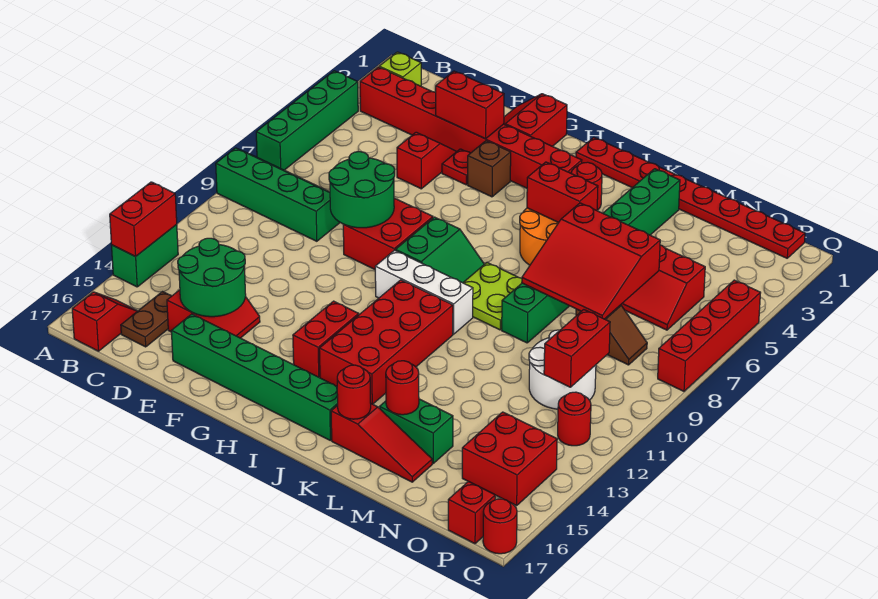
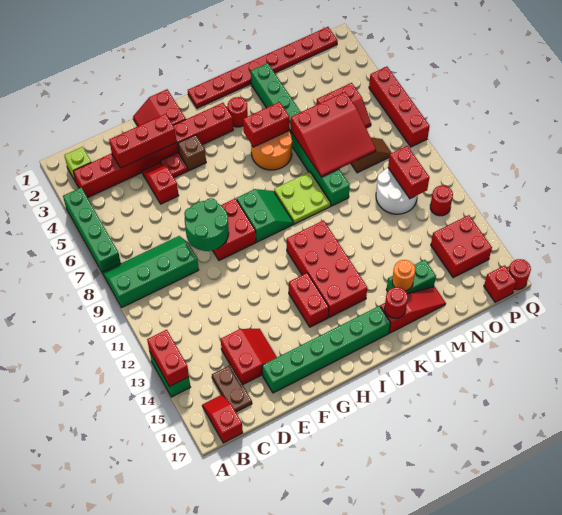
green round brick D14:E15 level 2 -> none
red brick E3:F3 level 2 -> red brick D3:F3 level 2
white brick H10:J10 level 1 -> none
red round brick L15 level 2 -> orange round brick L15 level 2

